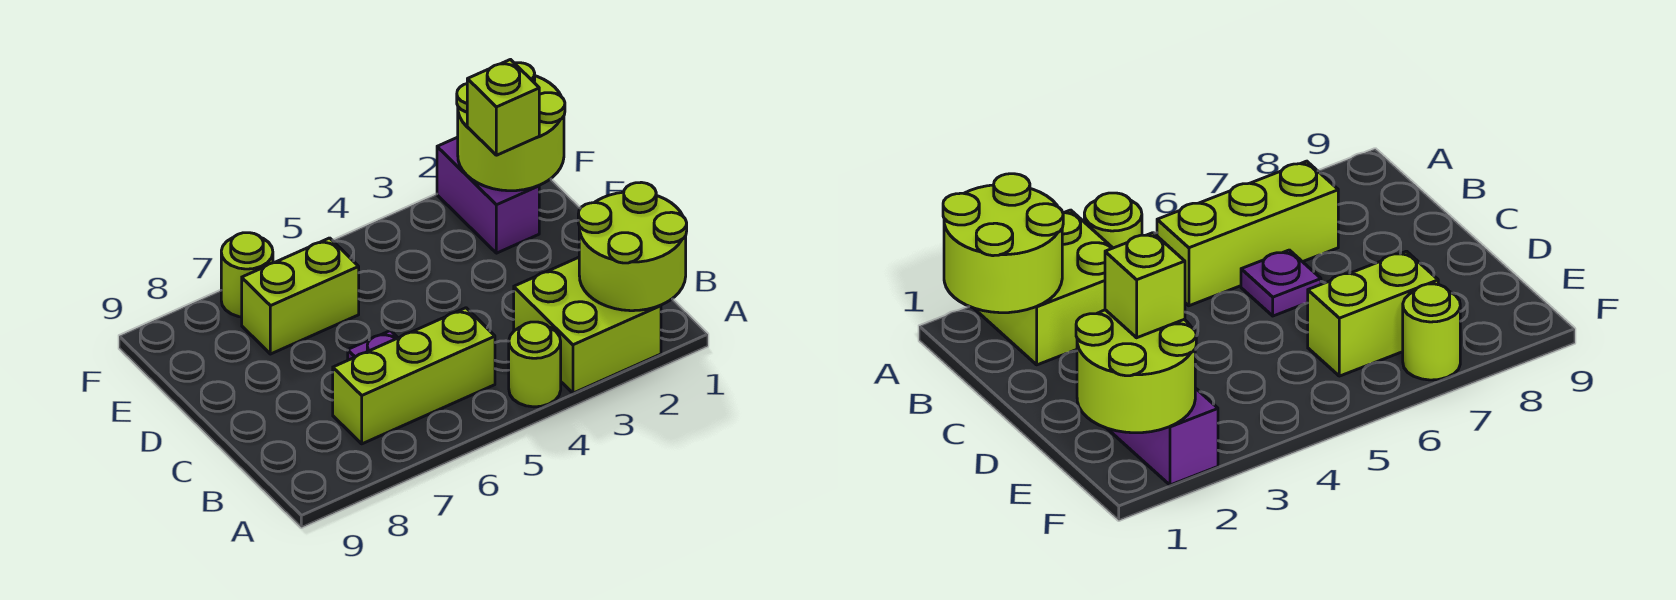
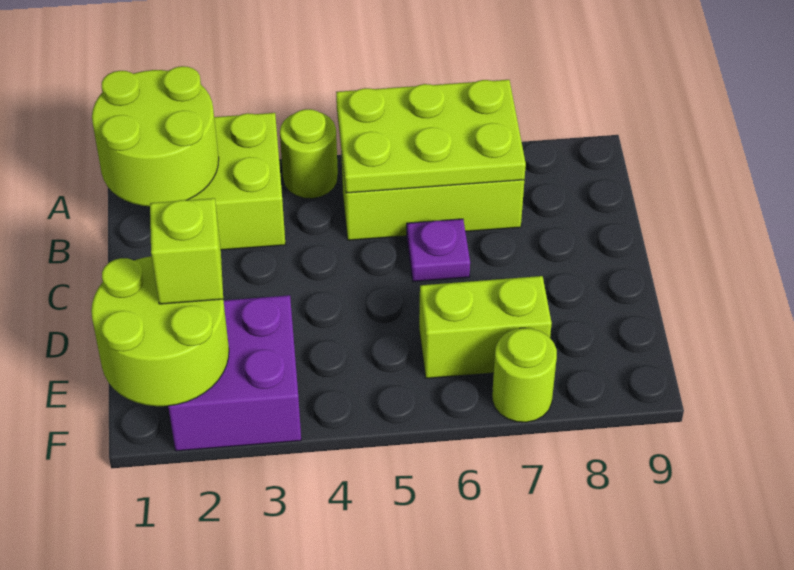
none -> lime plate A5:B7 level 2
purple brick E2:F2 level 1 -> purple brick E2:F3 level 1

